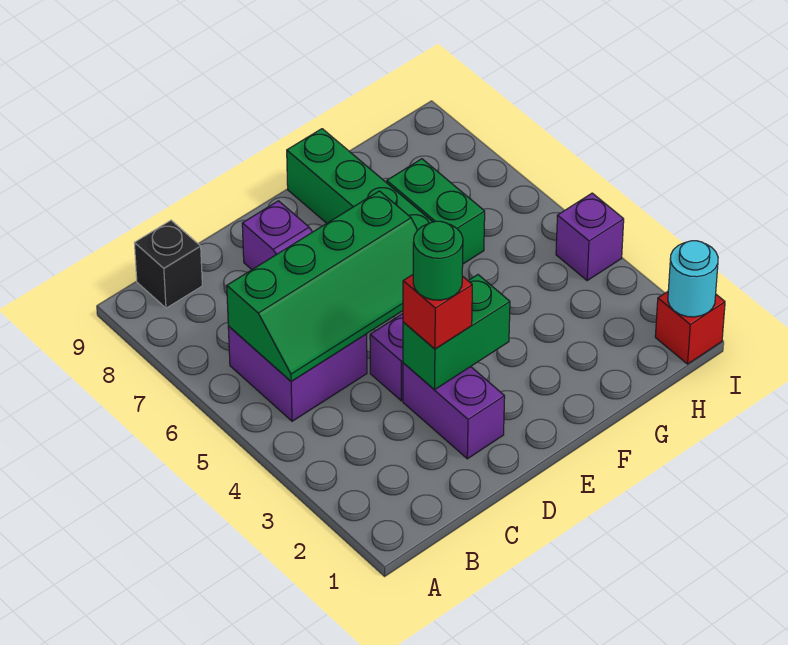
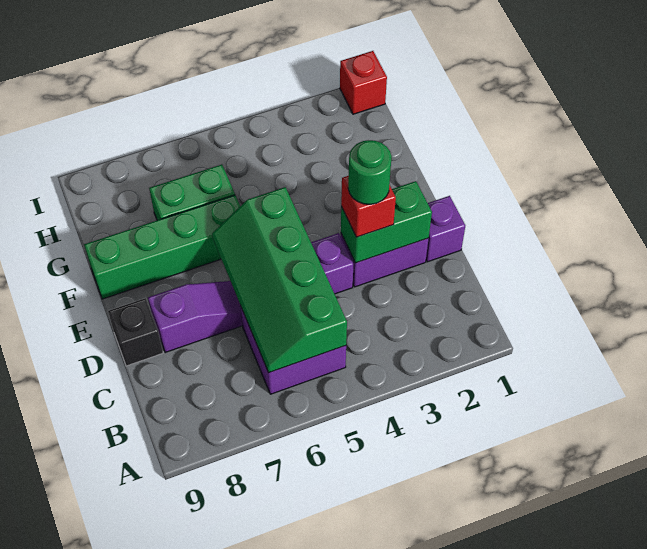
green slope B5:E6 level 2 top 6 -> green slope B5:E6 level 2 top 5
black brick B9 level 1 -> black brick D9 level 1
green brick D3:E3 level 2 -> green brick D2:D3 level 2
cyan round brick I1 level 2 -> none
purple brick I4 level 1 -> purple brick D1 level 1

